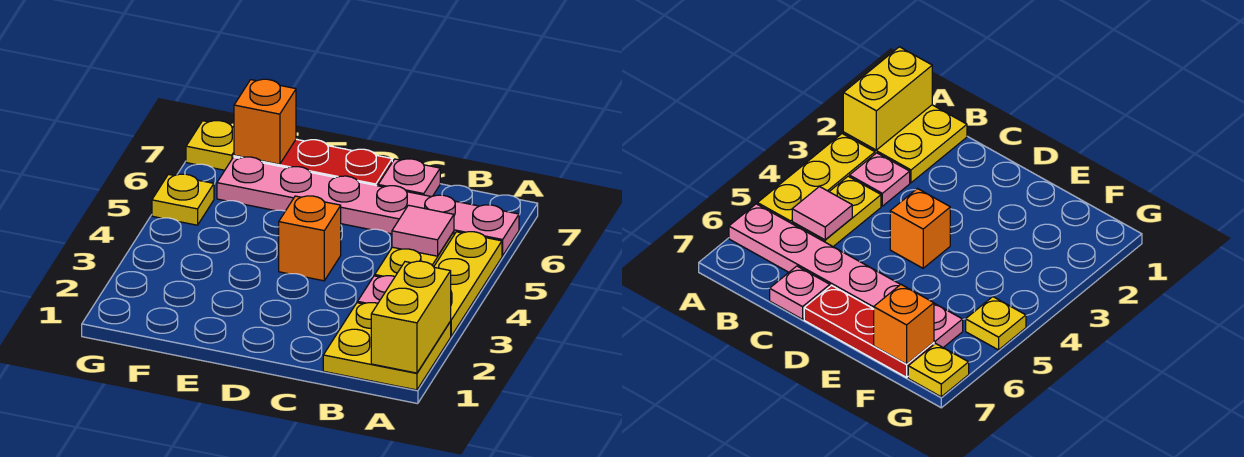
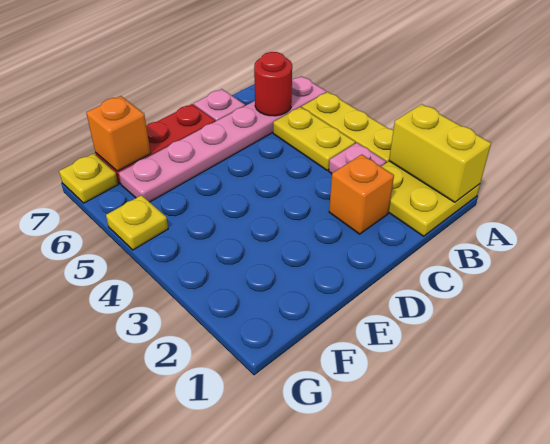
pink tile B5 level 2 -> none
none -> red round brick B6 level 2
orange brick D4 level 1 -> orange brick C2 level 1

